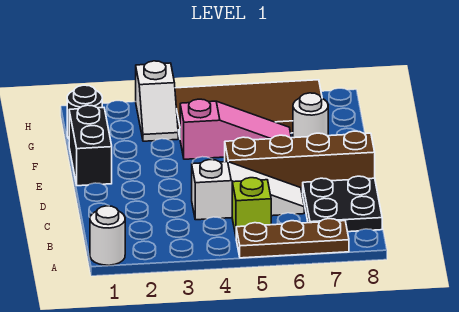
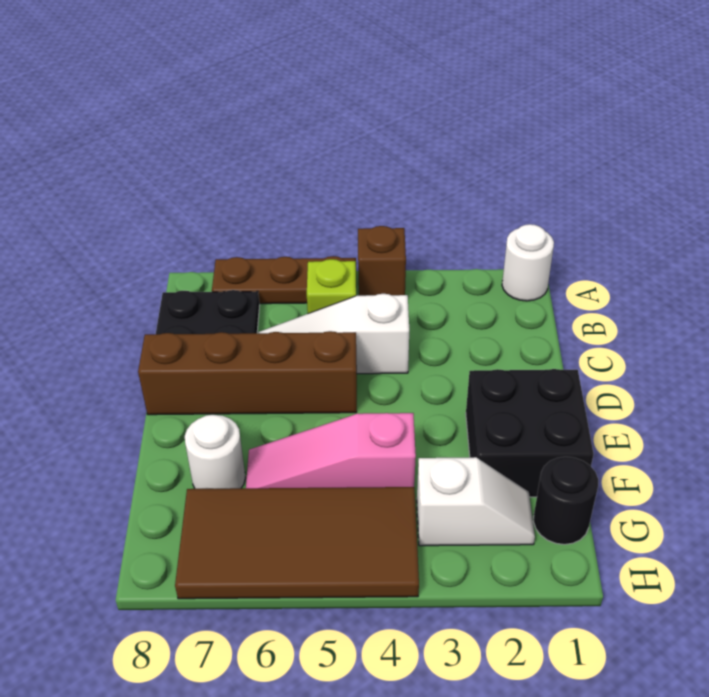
none -> brown brick A4 level 1
black brick E1:F1 level 1 -> black brick E1:F2 level 1
white slope G3:H3 level 1 top H -> white slope G2:G3 level 1 top 3

